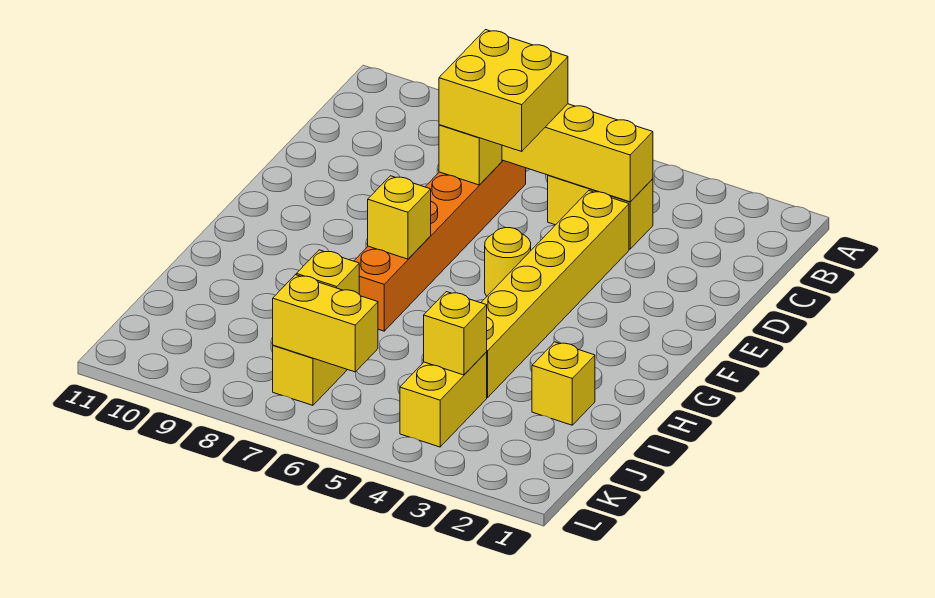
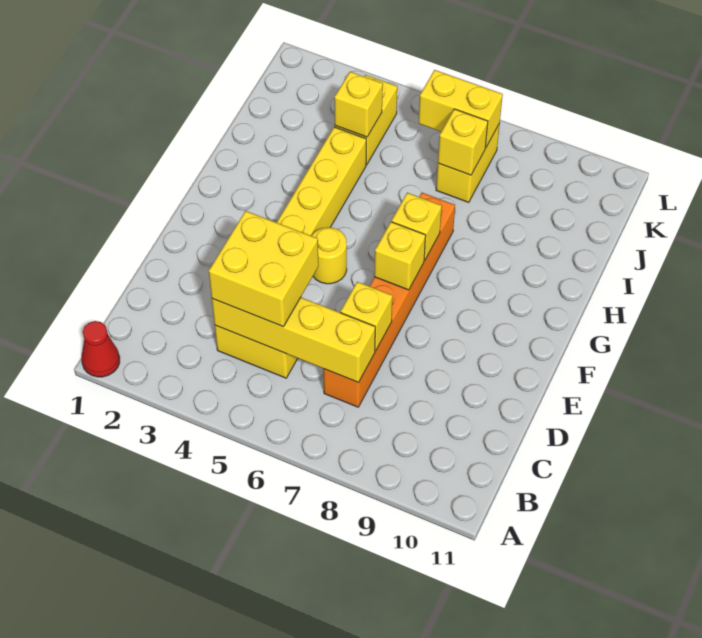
none -> red cone A1 level 1
yellow brick C6:D7 level 3 -> yellow brick C4:D5 level 3
yellow brick I2 level 1 -> yellow brick F7 level 2

